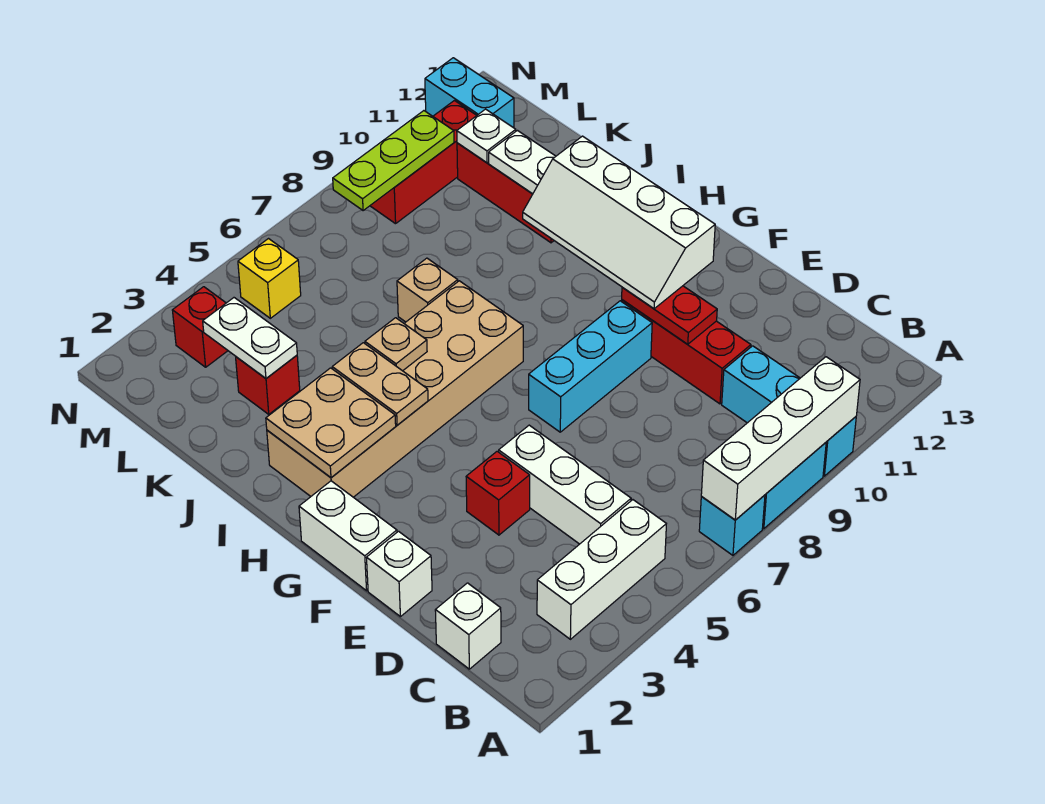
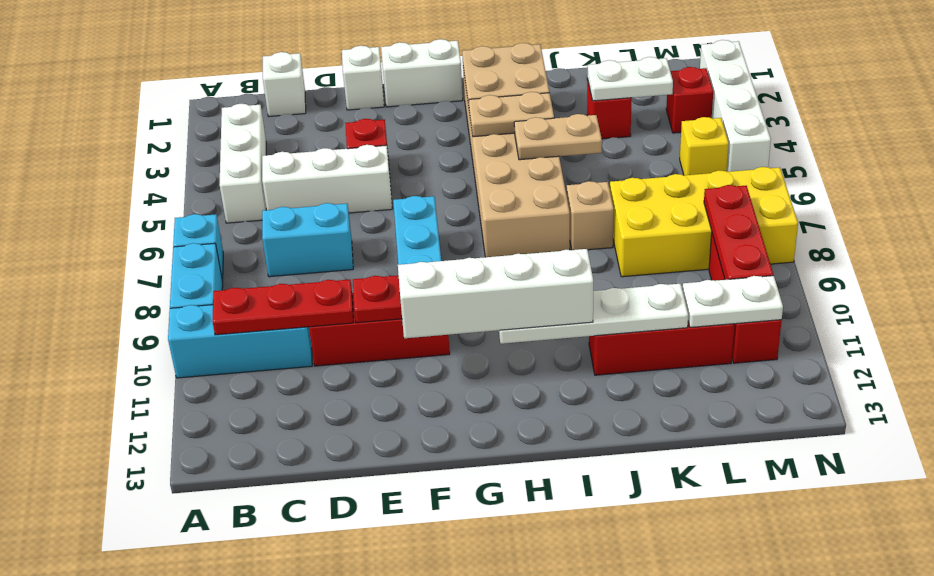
white brick A7:A10 level 2 -> white brick N2:N5 level 1
none -> red plate B10:D10 level 2
tan plate I5 level 2 -> tan plate I5:J5 level 2
none -> yellow brick K7:N8 level 1
white plate L11 level 2 -> white plate L11:M11 level 2
lime plate M8:M10 level 2 -> red plate M8:M10 level 2
cyan brick M12:N12 level 1 -> cyan brick C7:D7 level 1

